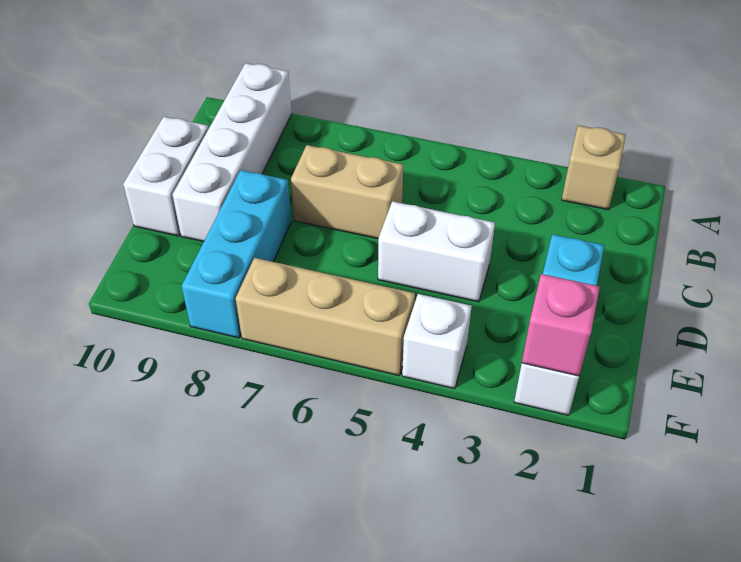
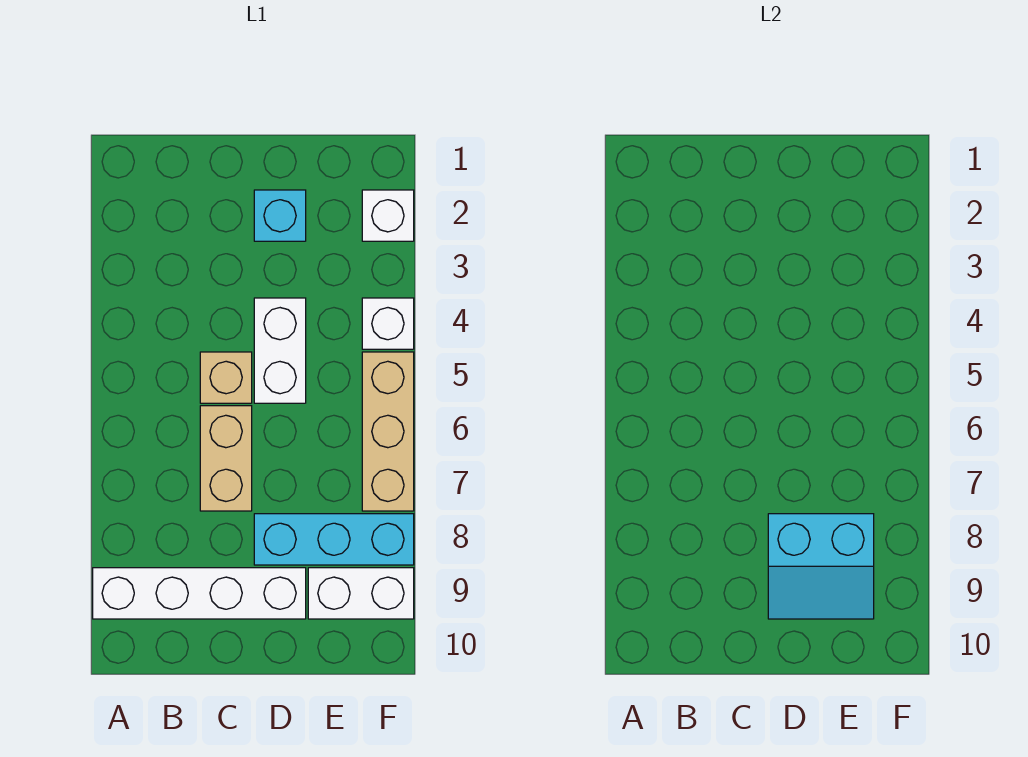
tan brick A2 level 1 -> tan brick C5 level 1
white brick C10:D10 level 1 -> white brick E9:F9 level 1
none -> cyan slope D8:E9 level 2 top 8
pink brick F2 level 2 -> none

